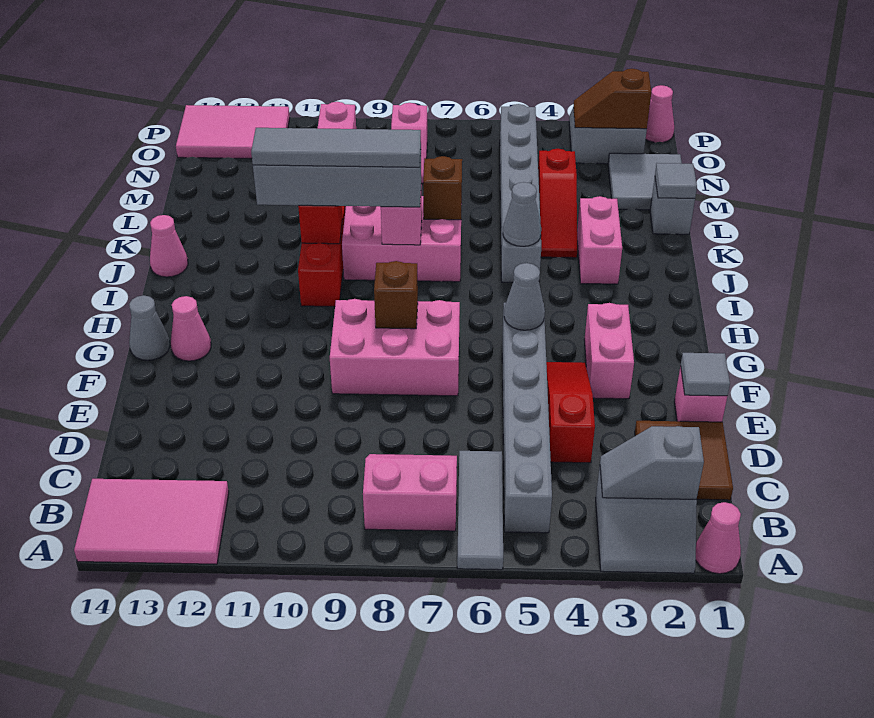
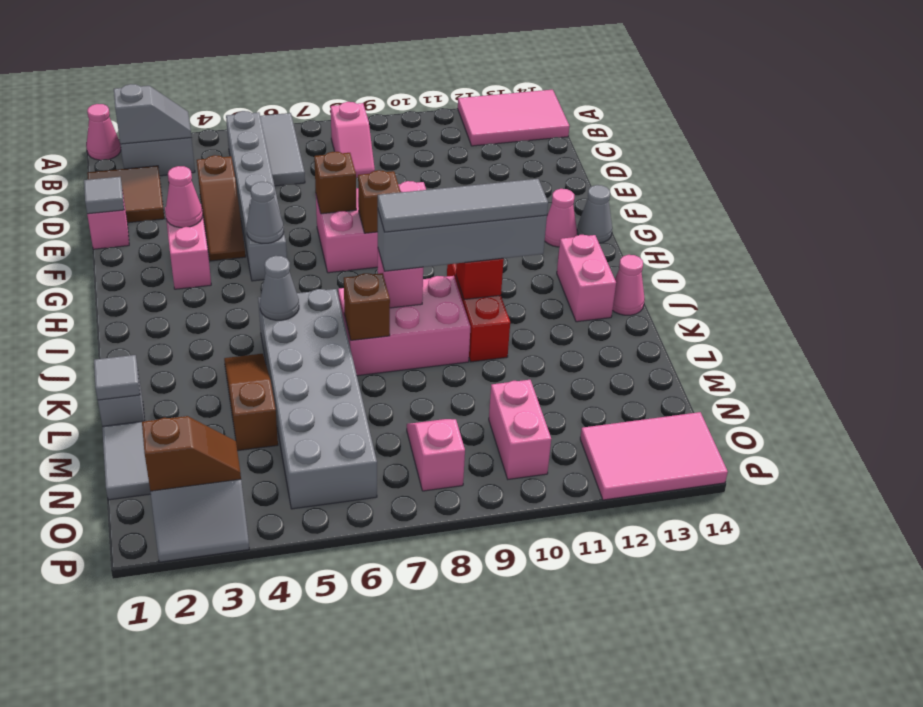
pink slope B7:C8 level 1 top B -> pink slope B8:C8 level 1 top B
red slope D4:F4 level 1 top D -> brown slope D4:F4 level 1 top D
none -> brown brick F7 level 2
pink brick J3:K3 level 1 -> pink brick I13:J13 level 1
grey brick J5:O5 level 1 -> grey brick J5:O6 level 1
red slope K4:M4 level 1 top M -> brown slope K4:M4 level 1 top M
pink cone P1 level 1 -> pink cone F3 level 2

